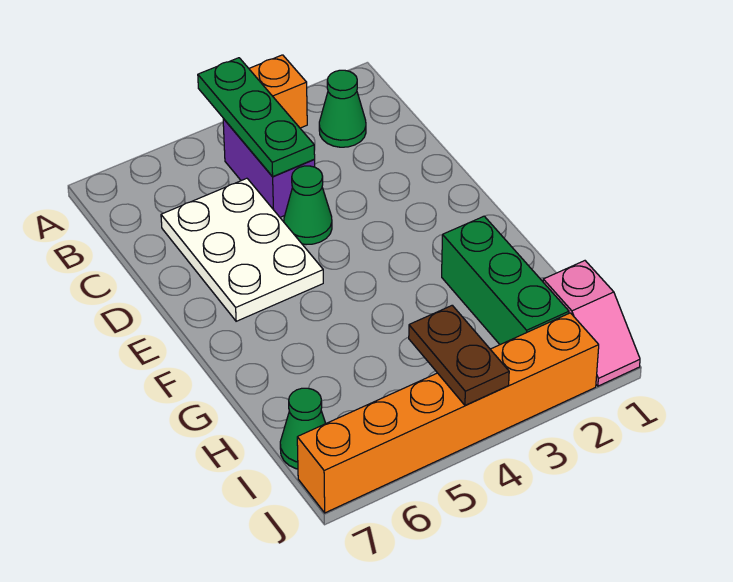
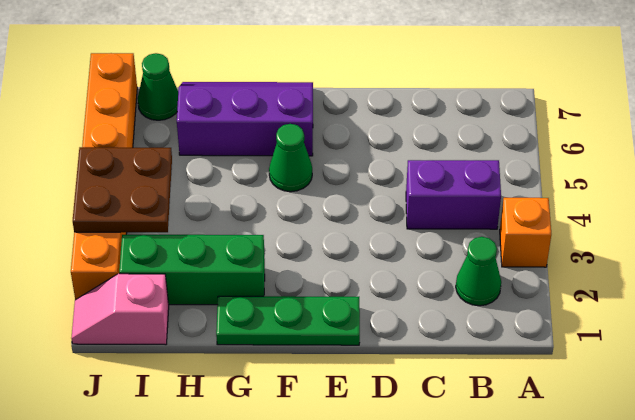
green plate A4:C4 level 2 -> green plate E1:G1 level 1
white plate C5:E6 level 1 -> none
green cone D4 level 1 -> green cone F5 level 1
none -> purple slope F6:H7 level 1 top 6
brown plate I4:J4 level 2 -> brown plate I3:J4 level 2

